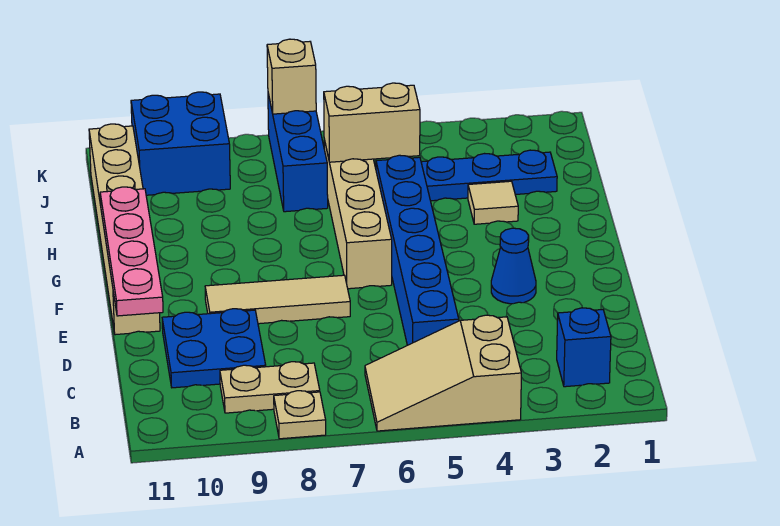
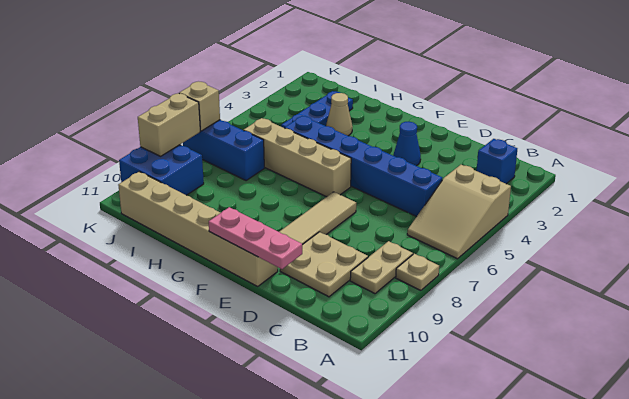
blue plate C9:D10 level 1 -> tan plate C9:D10 level 1
pink plate D11:G11 level 2 -> pink plate D11:F11 level 2
tan tile H3 level 1 -> tan cone H3 level 1
tan brick I5:I6 level 2 -> tan brick K8:K9 level 2

